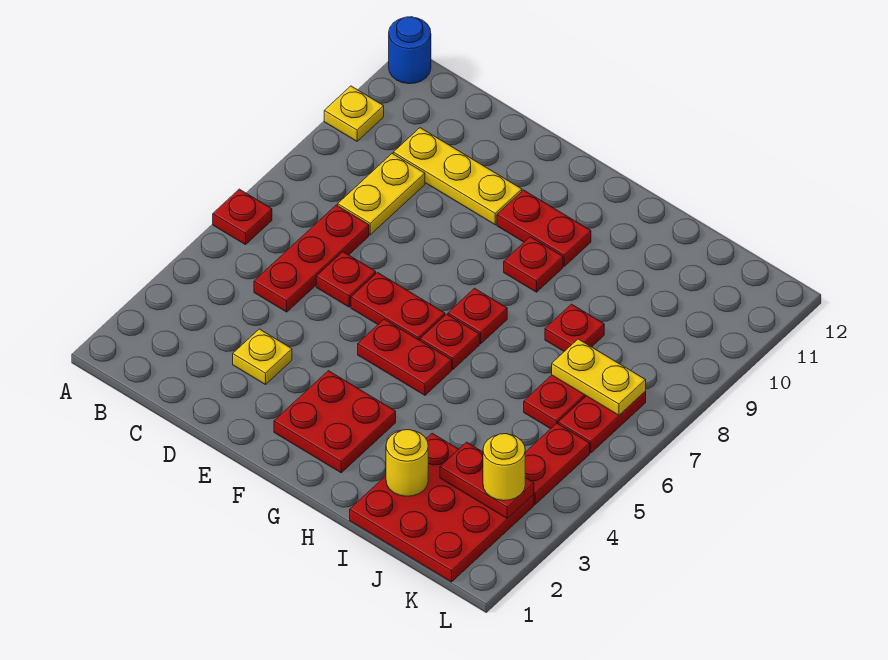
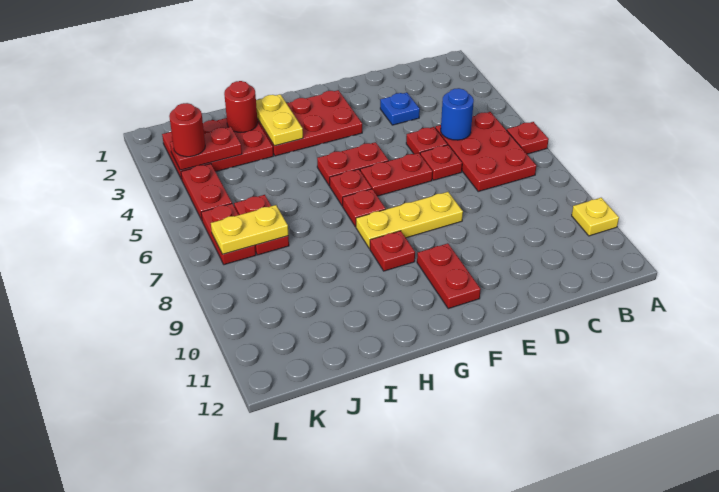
blue round brick A12 level 1 -> blue round brick C5 level 2
red plate C5:C7 level 1 -> red plate B5:C7 level 1
yellow plate C8:C9 level 1 -> yellow plate H2:H3 level 2
yellow plate C10:E10 level 1 -> yellow plate E8:G8 level 1
yellow plate D3 level 1 -> blue plate D3 level 1
red plate F2:G3 level 1 -> red plate F2:H3 level 1
red plate F10:G10 level 1 -> red plate F10:F11 level 1
red plate I1:K3 level 1 -> red plate I2:K3 level 1
yellow round brick I2 level 2 -> red round brick I2 level 2
red plate I8 level 1 -> red plate D5 level 1
yellow round brick K3 level 3 -> red round brick K3 level 3

